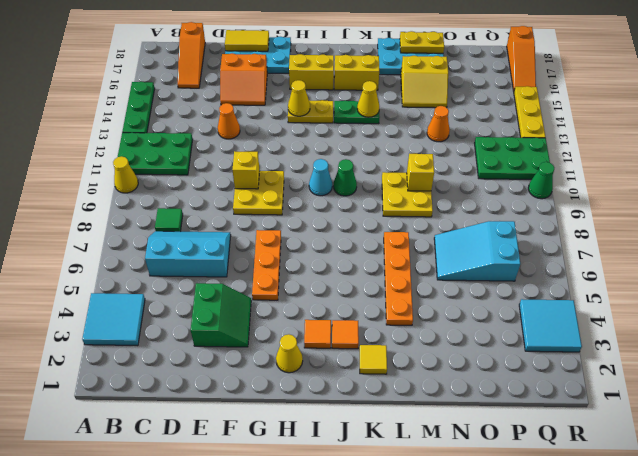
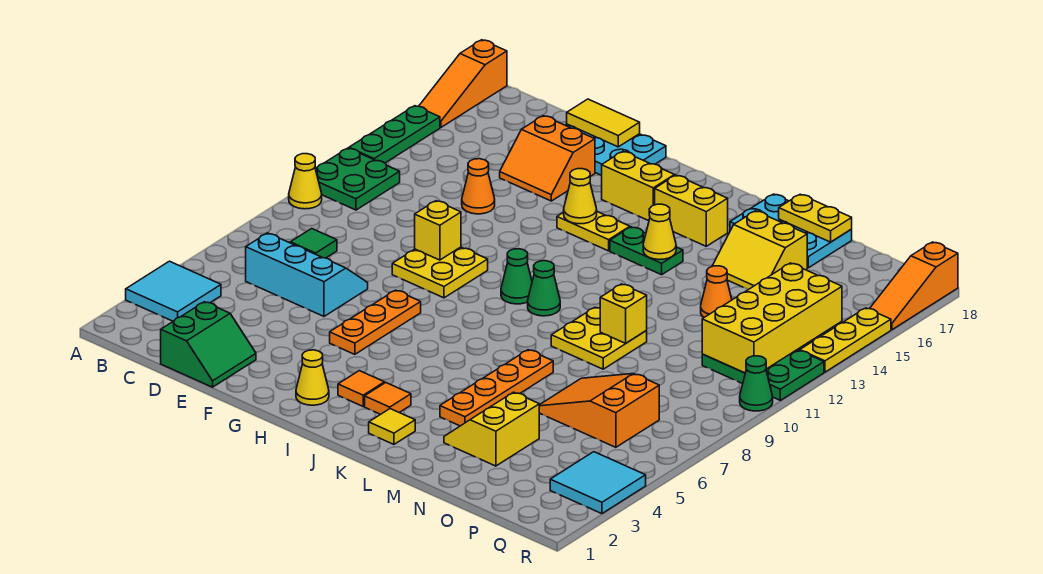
green plate A11:C12 level 1 -> green plate A11:B12 level 1
orange slope C16:C18 level 1 top 18 -> orange slope A16:A18 level 1 top 18
green slope E3:F4 level 1 top E -> green slope D1:E2 level 1 top D
cyan cone I10 level 1 -> green cone I10 level 1
none -> yellow slope M3:N4 level 1 top N
cyan slope N6:P7 level 1 top P -> orange slope N6:P7 level 1 top P
none -> yellow brick P11:Q14 level 2

